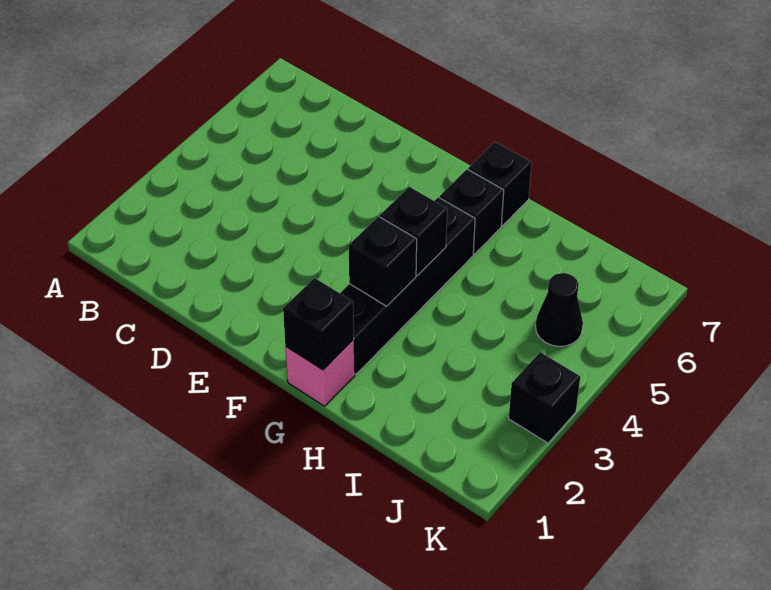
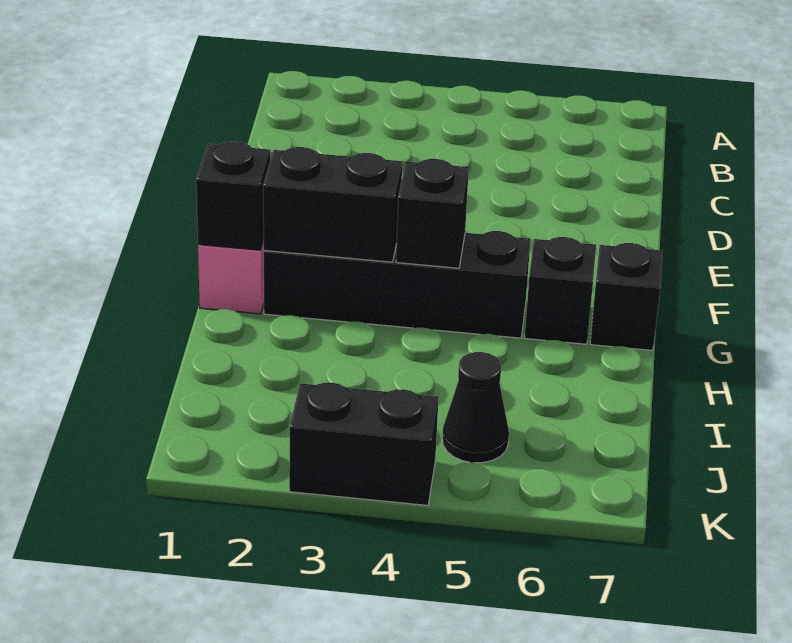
black brick G3 level 2 -> black brick G2:G3 level 2
black brick K3 level 1 -> black brick K3:K4 level 1

